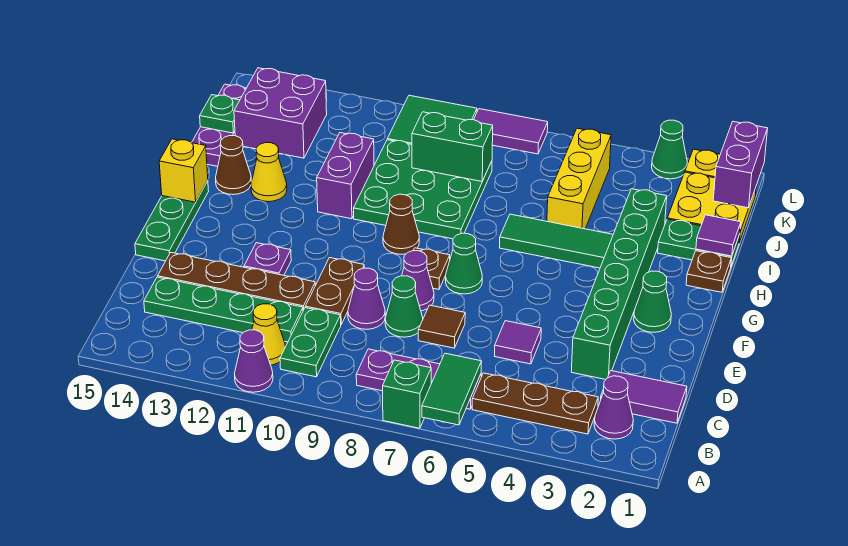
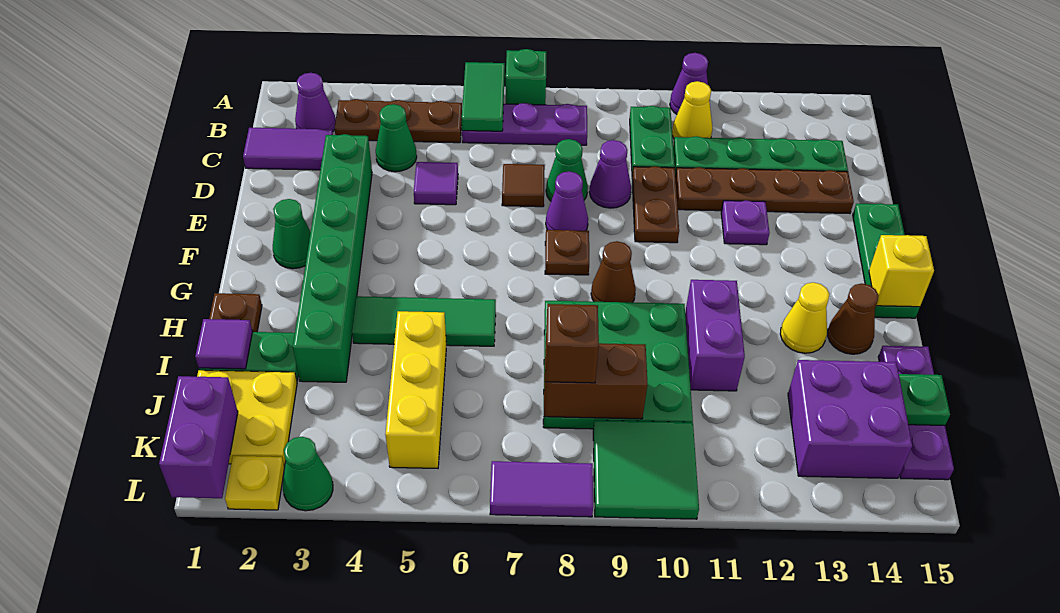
green cone F7 level 1 -> green cone C4 level 1
green brick J8:J9 level 2 -> brown brick J8:J9 level 2
none -> brown brick J8 level 3

